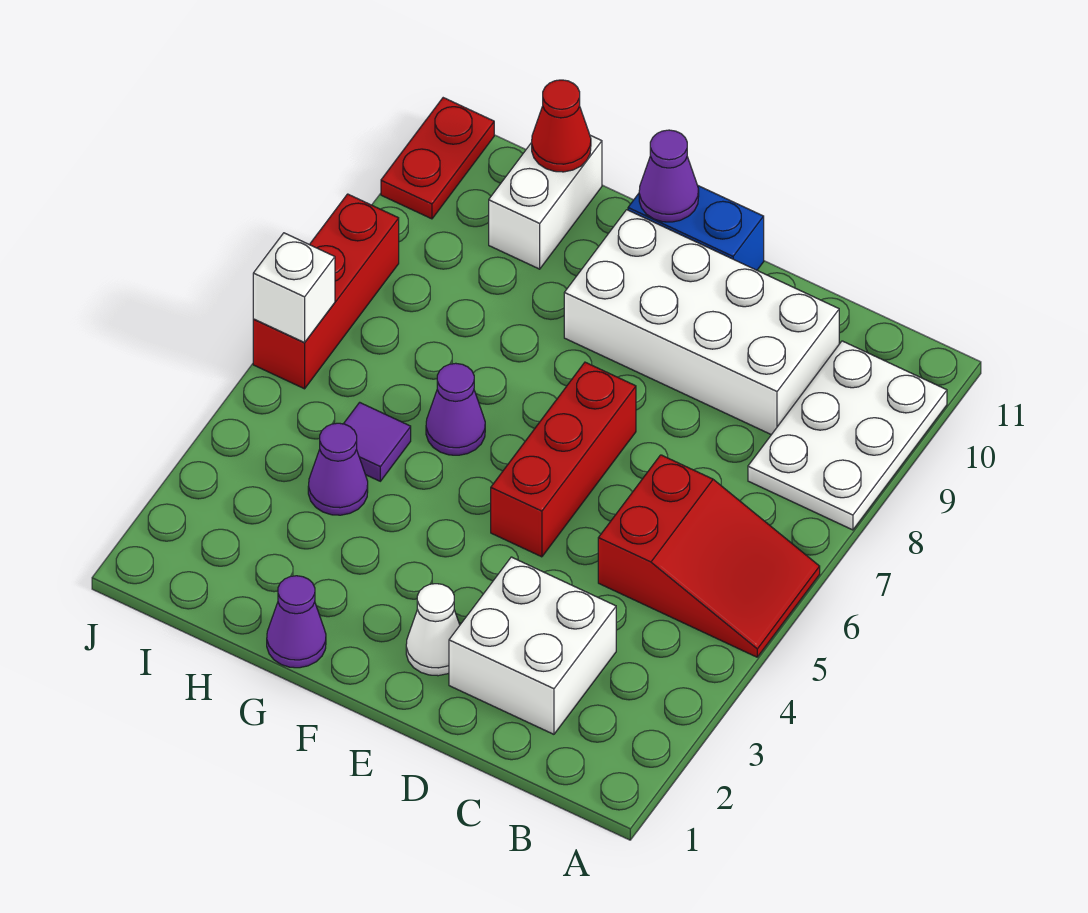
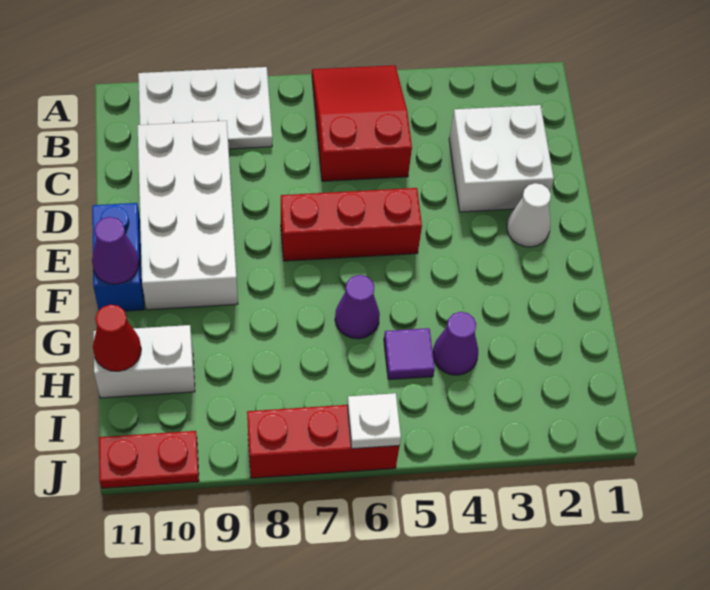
purple cone G1 level 1 -> none
white brick J6 level 2 -> white plate J6 level 2

